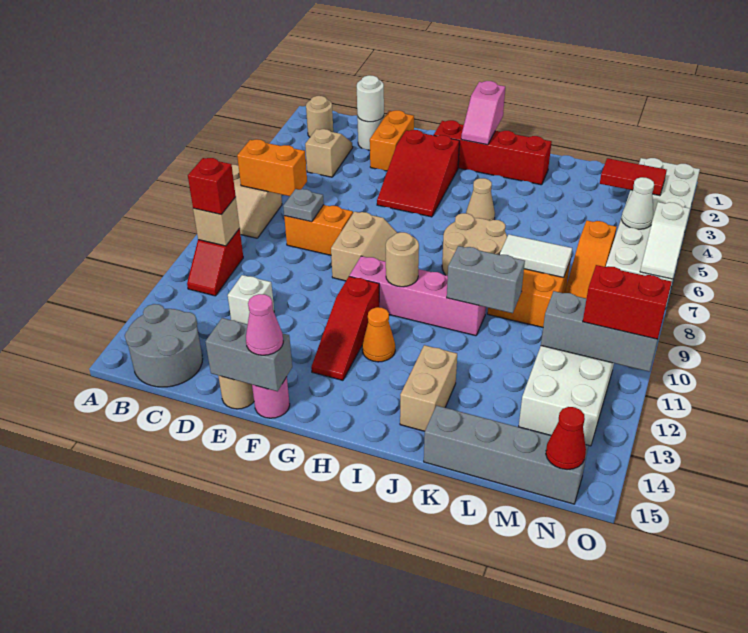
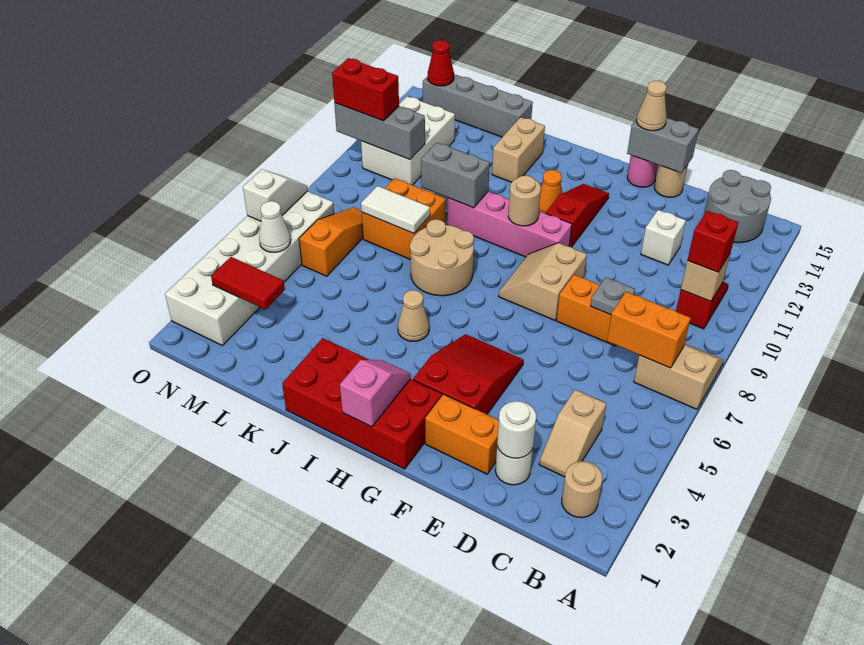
orange brick E2:E3 level 1 -> orange brick E2:F2 level 1
pink cone F15 level 3 -> tan cone F15 level 3
red brick G2:J2 level 1 -> red brick G1:J2 level 1

